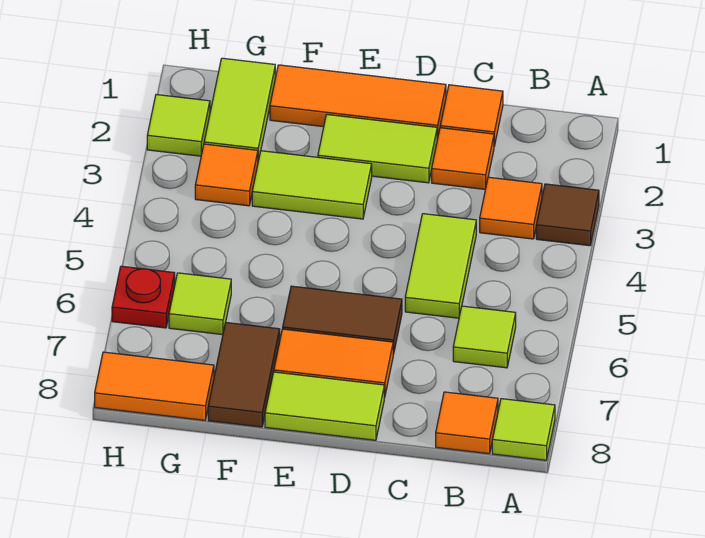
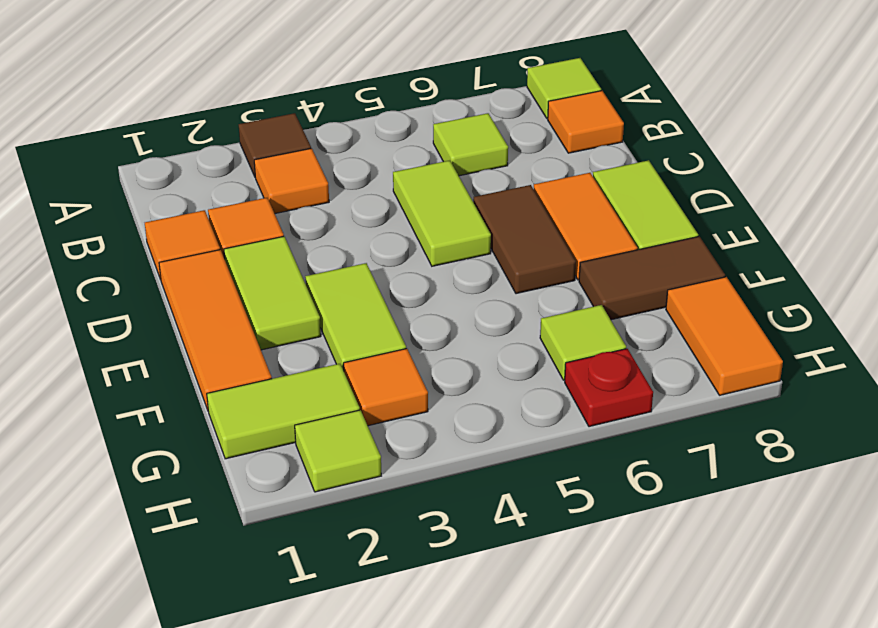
lime tile C4:C5 level 1 -> lime tile C5:D5 level 1

